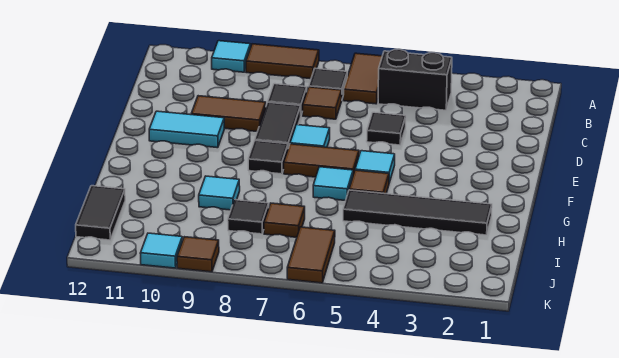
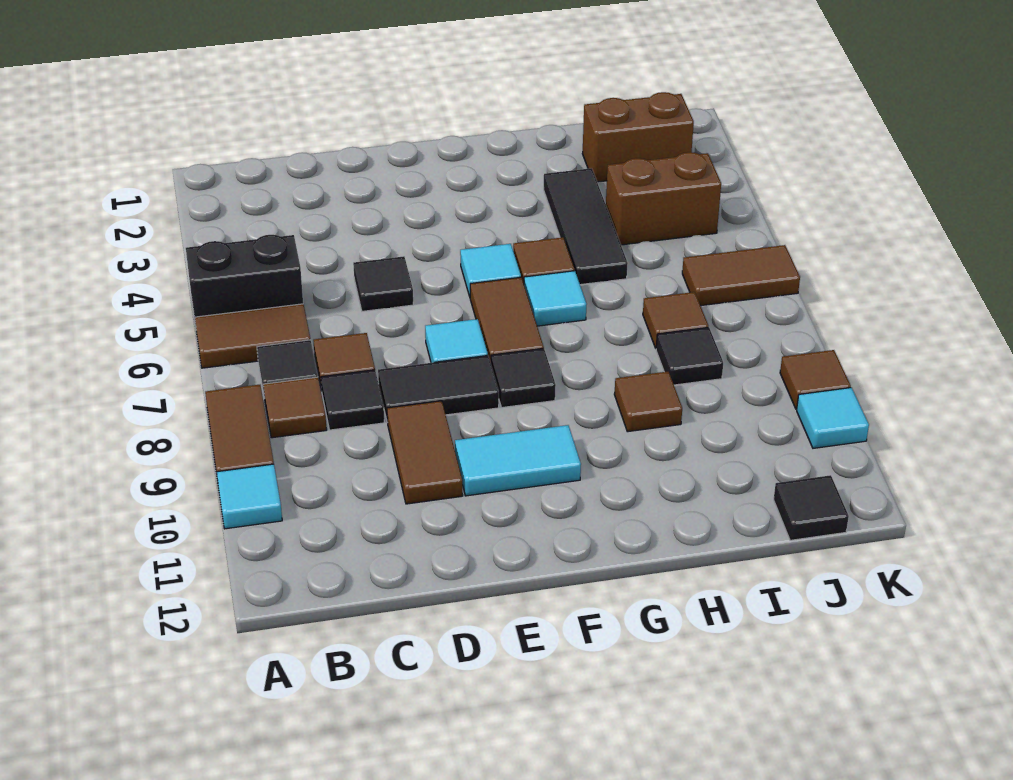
black brick B4:B5 level 1 -> black brick A5:B5 level 1
none -> brown tile B8 level 1
cyan tile E10:E11 level 1 -> cyan tile E10:F10 level 1
black tile H2:H5 level 1 -> black tile H3:H5 level 1
cyan tile H9 level 1 -> brown tile H9 level 1
none -> brown brick I2:J2 level 1
none -> brown brick I4:J4 level 1
black tile I12:J12 level 1 -> black tile J12 level 1

